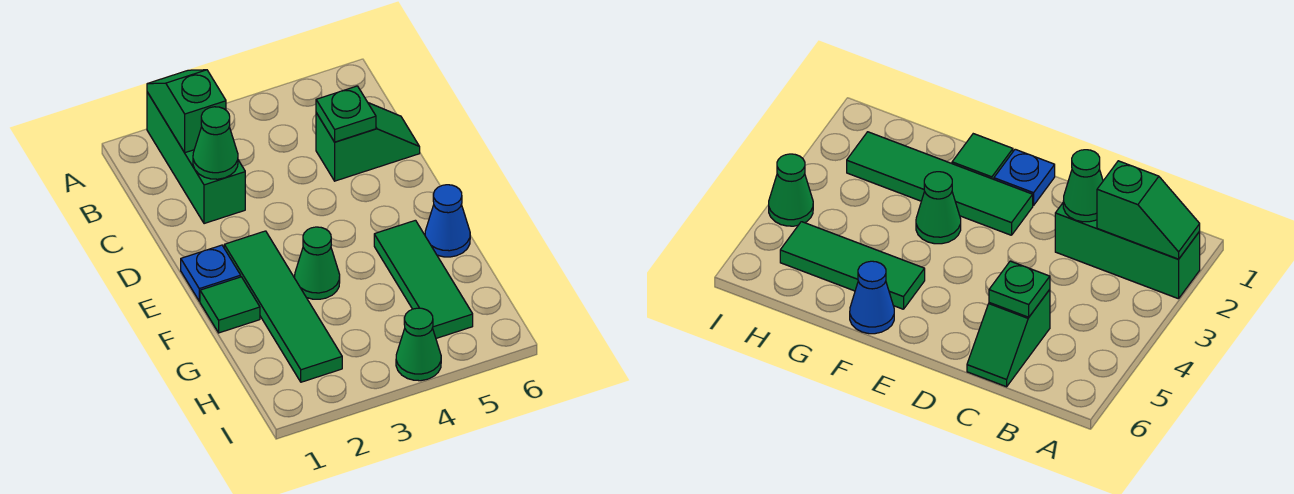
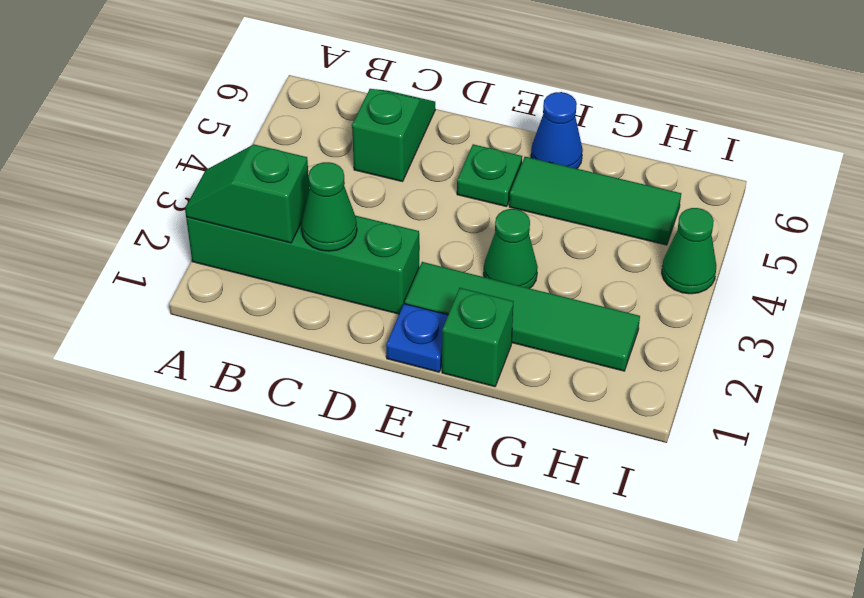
green brick A2:C2 level 1 -> green brick A2:D2 level 1
green plate C5 level 2 -> green plate E5 level 1
green tile F1 level 1 -> green brick F1 level 1

